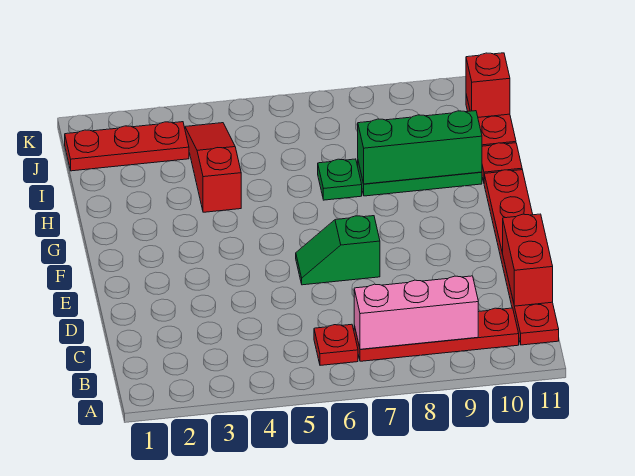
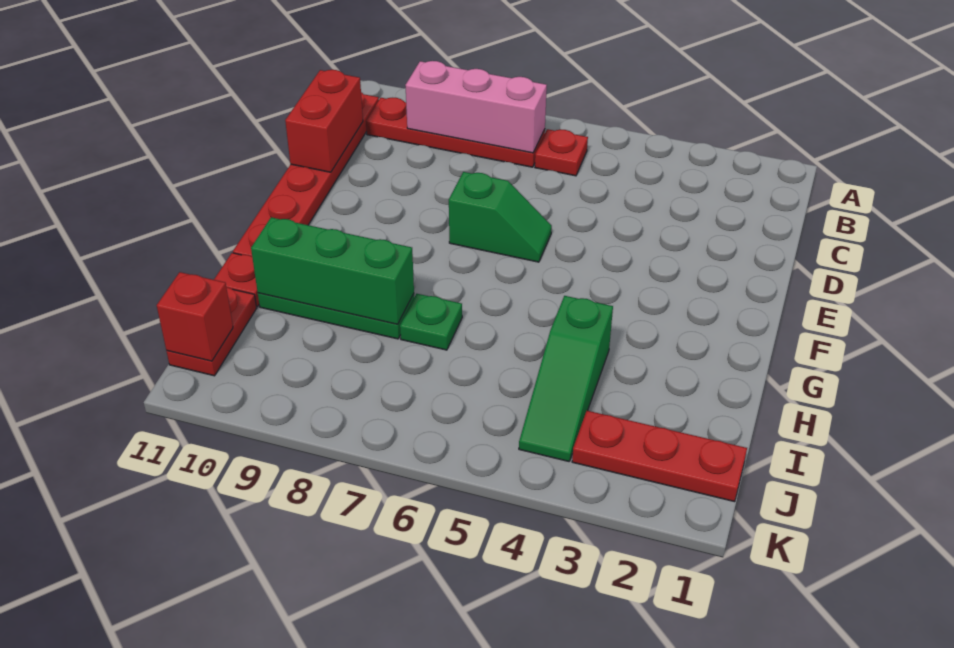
red slope H4:J4 level 1 top H -> green slope H4:J4 level 1 top H

